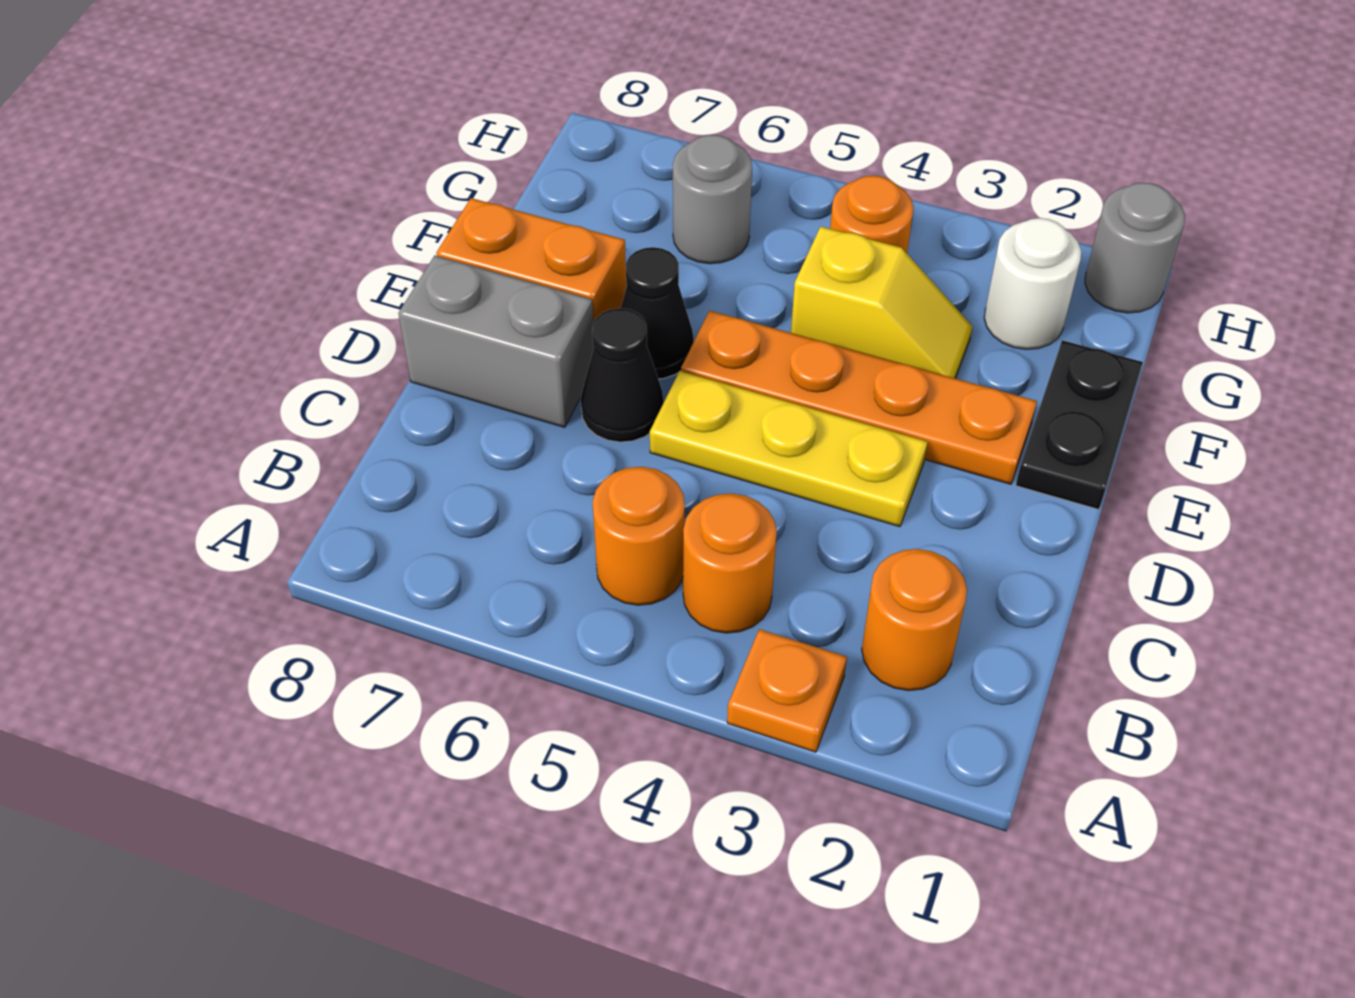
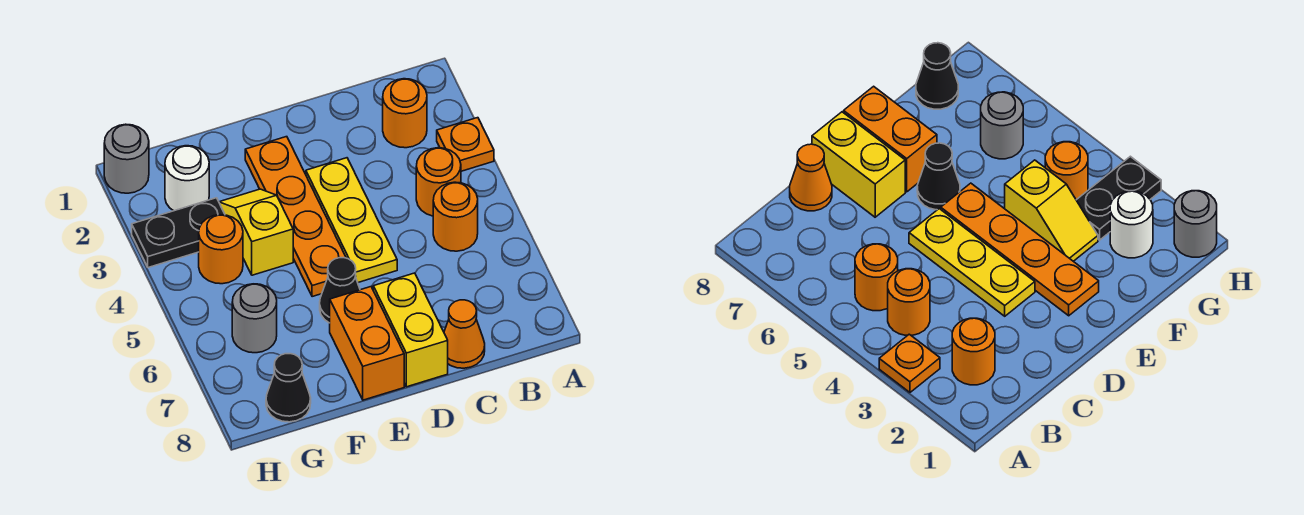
none -> orange cone C8 level 1
black cone D6 level 1 -> black cone G8 level 1
grey brick D7:D8 level 1 -> yellow brick D7:D8 level 1
black plate E1:F1 level 1 -> black plate G3:H3 level 1

